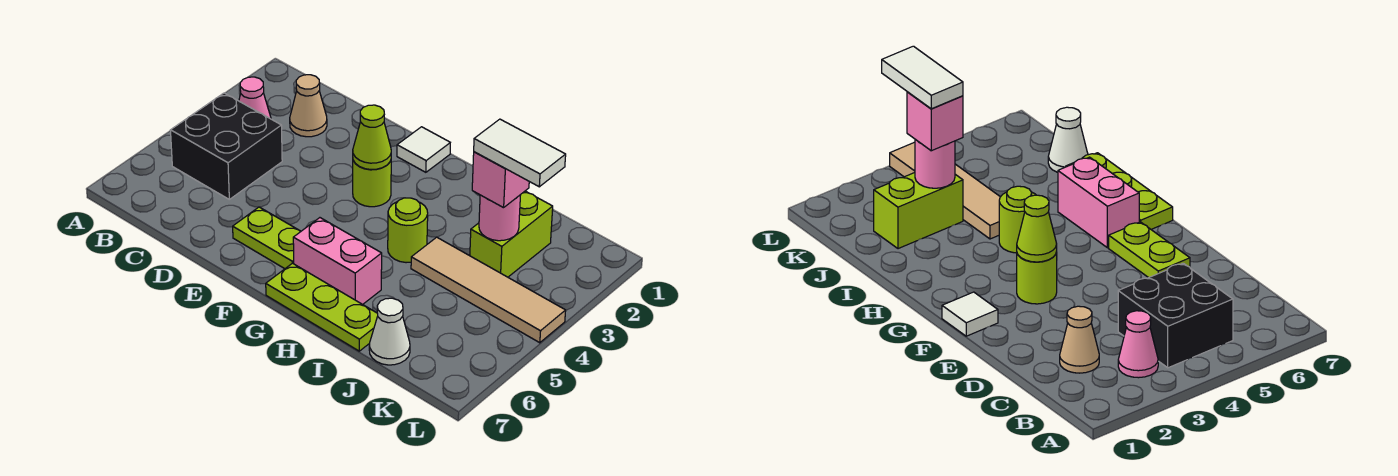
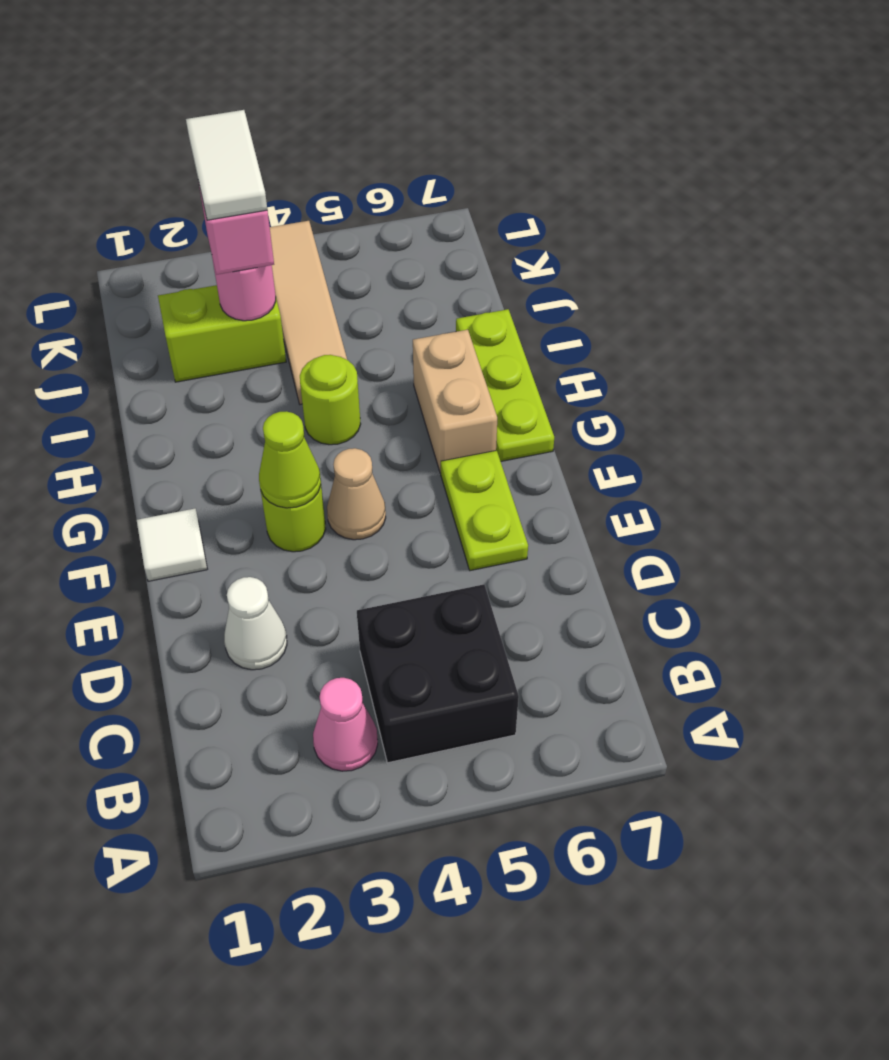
tan cone C2 level 1 -> tan cone F4 level 1
pink brick G6:H6 level 1 -> tan brick G6:H6 level 1
white cone J7 level 1 -> white cone D2 level 1

